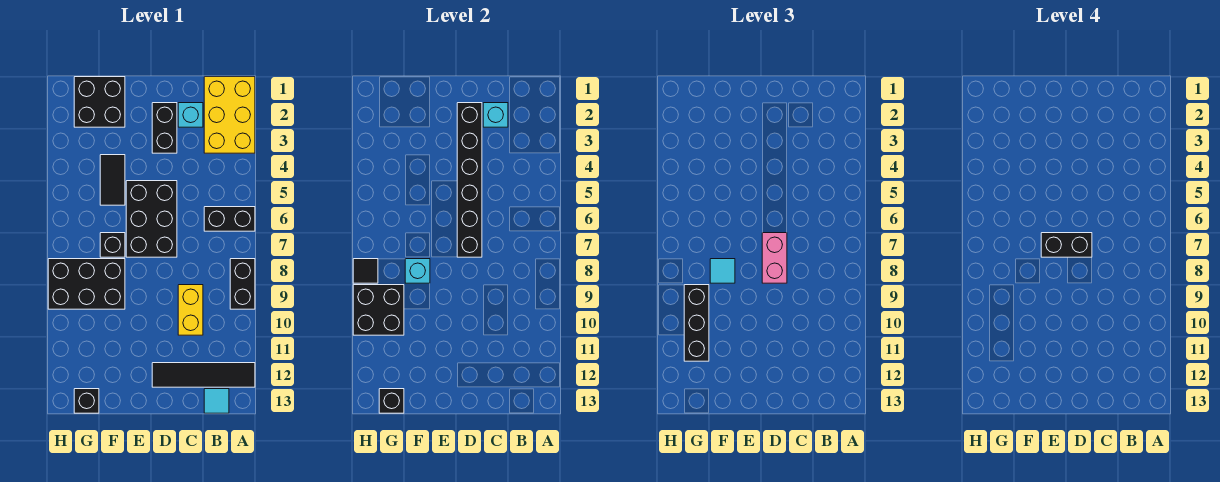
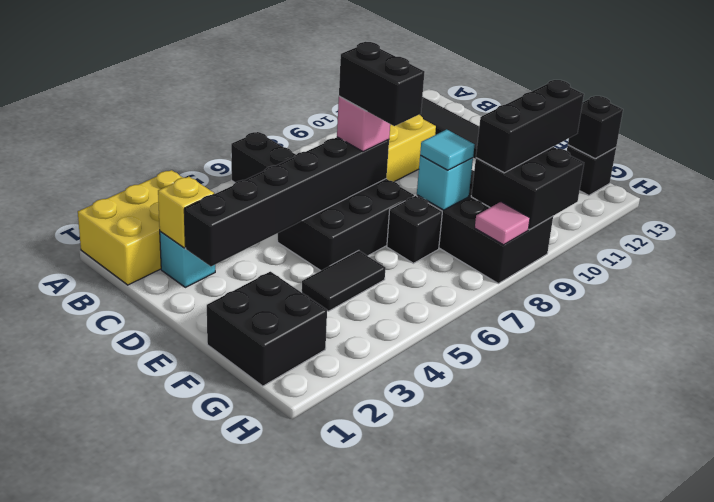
black brick A8:A9 level 1 -> none
cyan tile B13 level 1 -> none
cyan brick C2 level 2 -> yellow brick C2 level 2
black brick D2:D3 level 1 -> none
pink brick D7:D8 level 3 -> pink brick D7 level 3
black tile H8 level 2 -> pink tile H8 level 2

